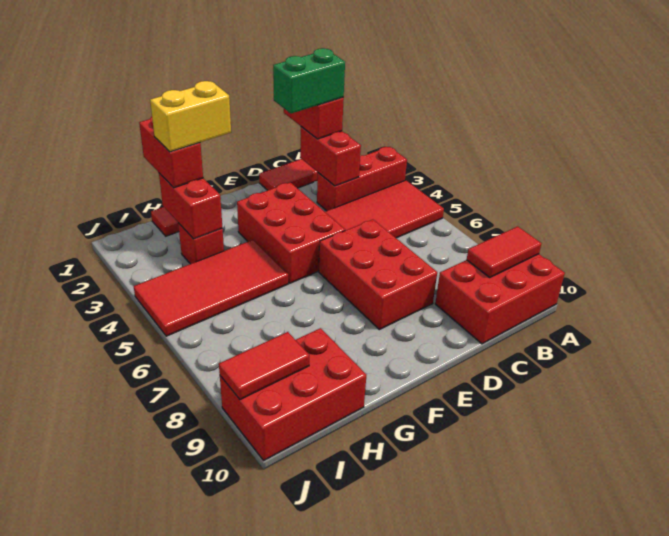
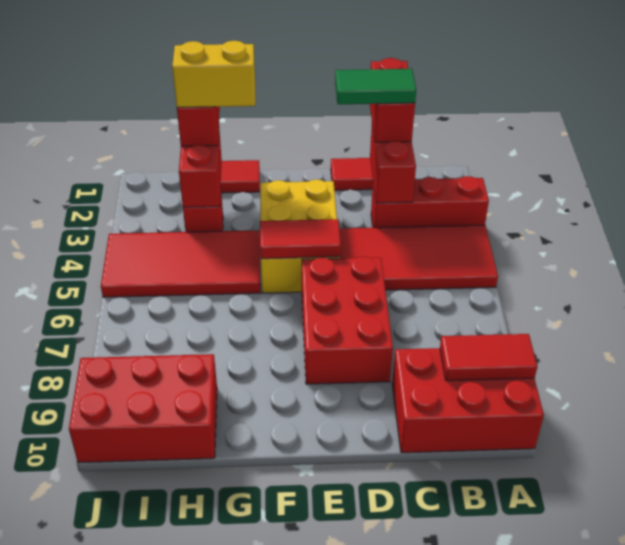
green brick C2:D2 level 4 -> green tile C2:D2 level 4
red brick E3:F5 level 1 -> yellow brick E3:F5 level 1
red tile I9:J9 level 2 -> red tile E5:F5 level 2

